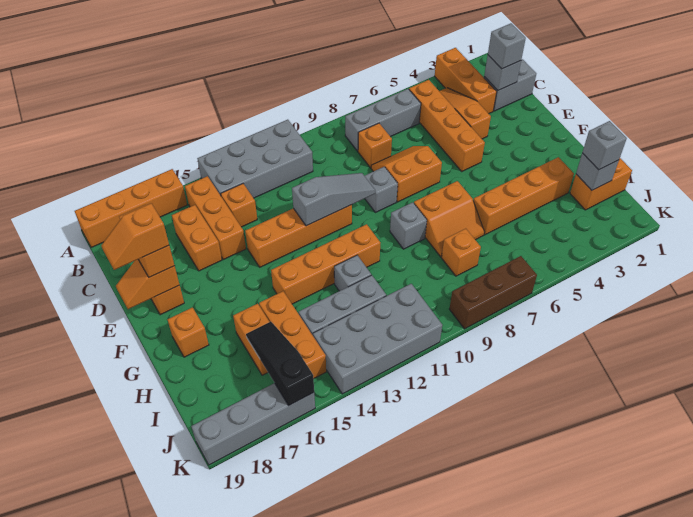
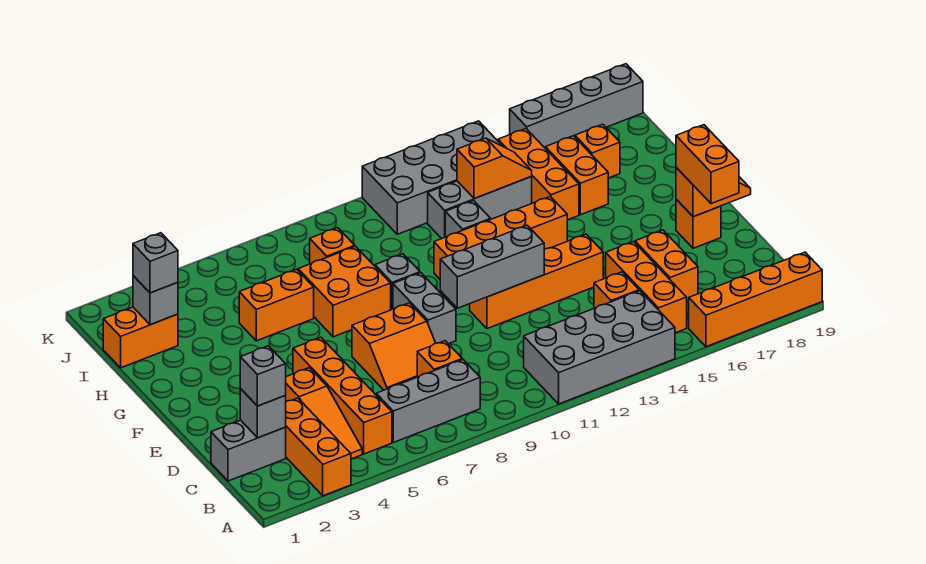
grey brick E9 level 1 -> grey brick E9:F9 level 1
grey slope E10:E12 level 2 top 12 -> grey brick E10:E12 level 2
orange slope E18:E19 level 4 top 18 -> orange slope I13:I14 level 2 top 13
orange slope G7:H8 level 1 top G -> orange brick G7:H8 level 1
orange brick G18 level 1 -> orange brick I17 level 1
orange brick H3:H6 level 1 -> orange brick H5:H6 level 1
black slope I16:K16 level 2 top K -> none
brown brick K7:K9 level 1 -> none

